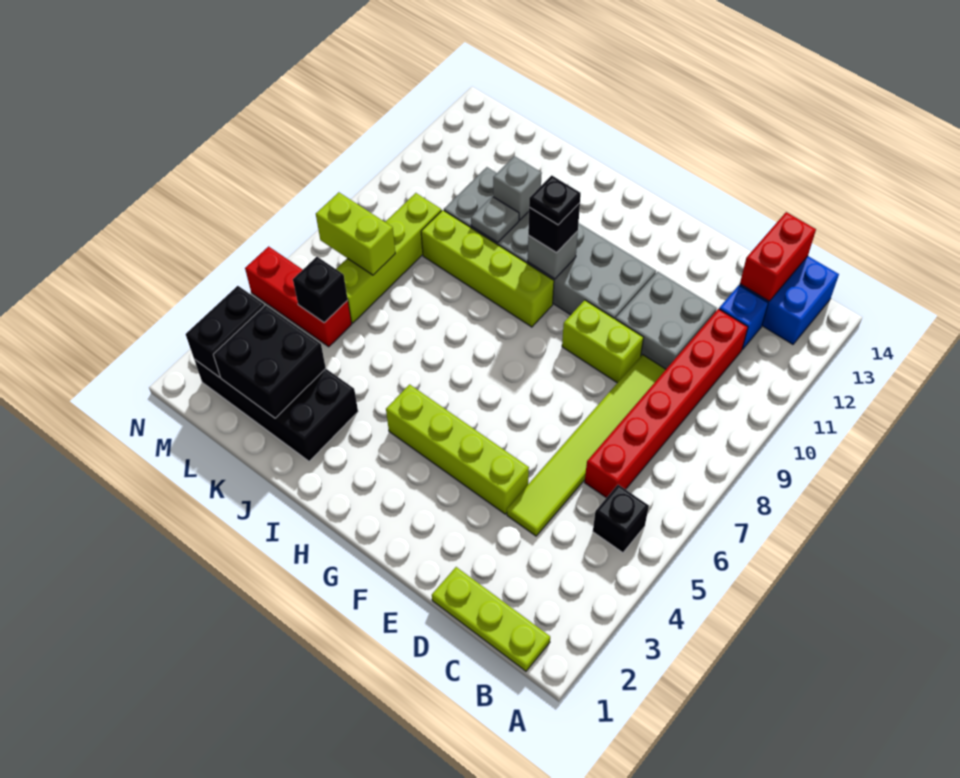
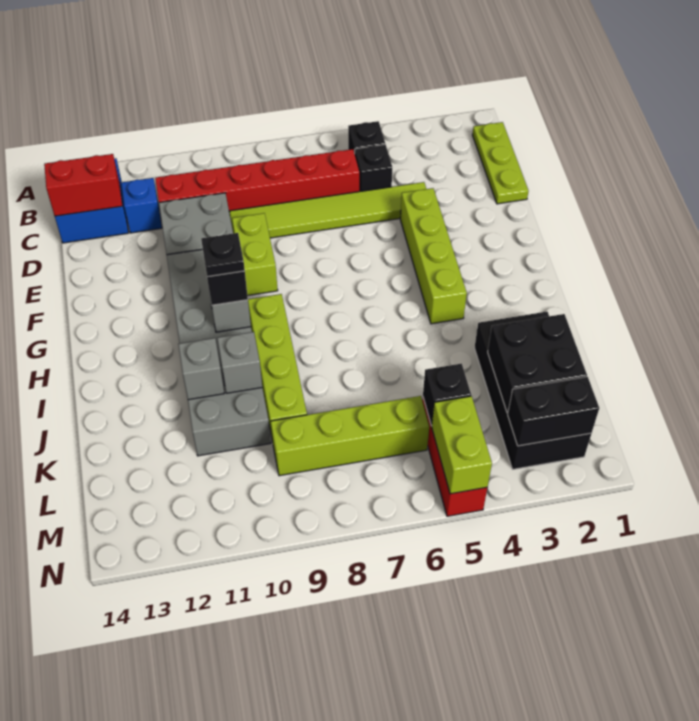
none -> black brick C5 level 1
grey plate J10 level 2 -> grey brick J10 level 2
lime brick L7:M7 level 2 -> lime brick M5:N5 level 2

